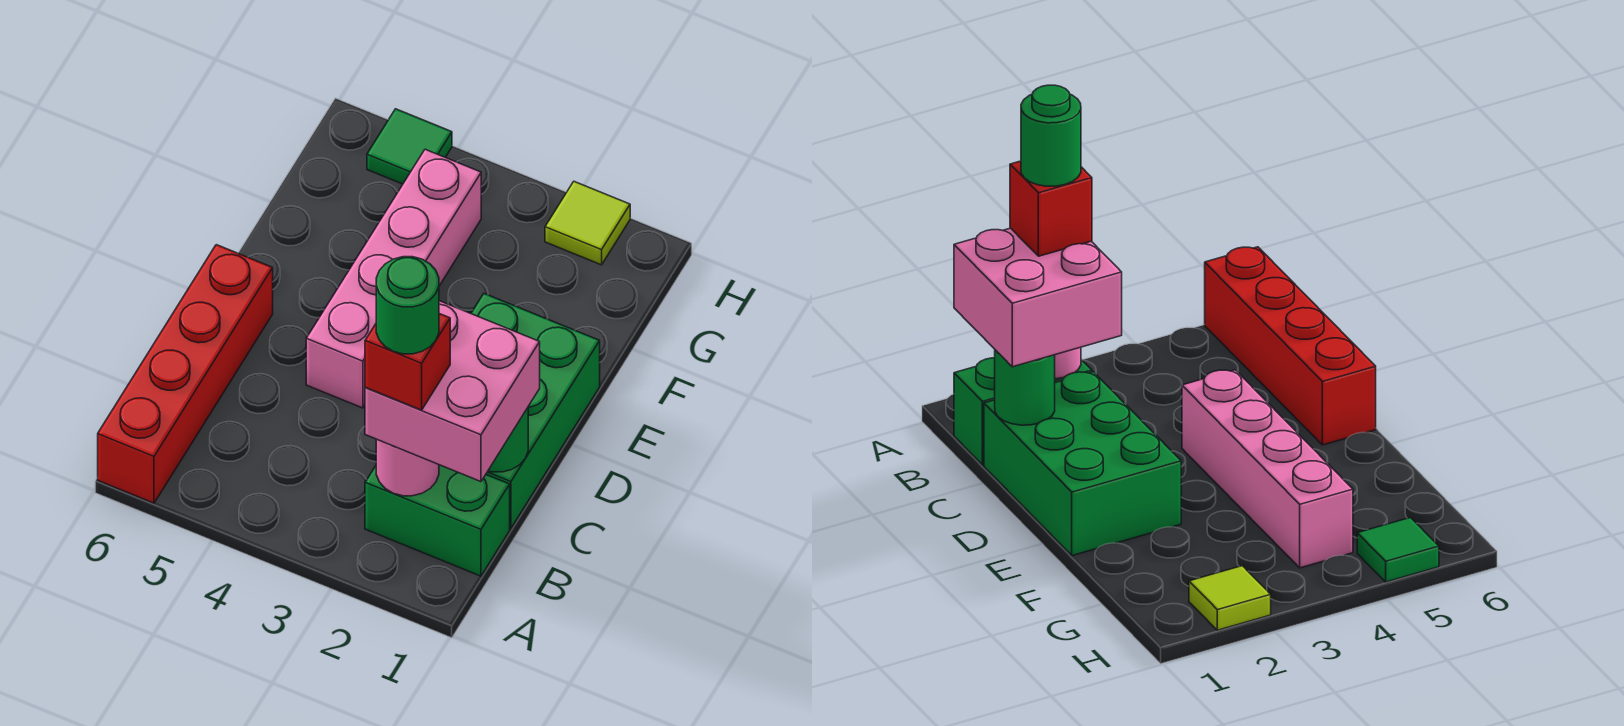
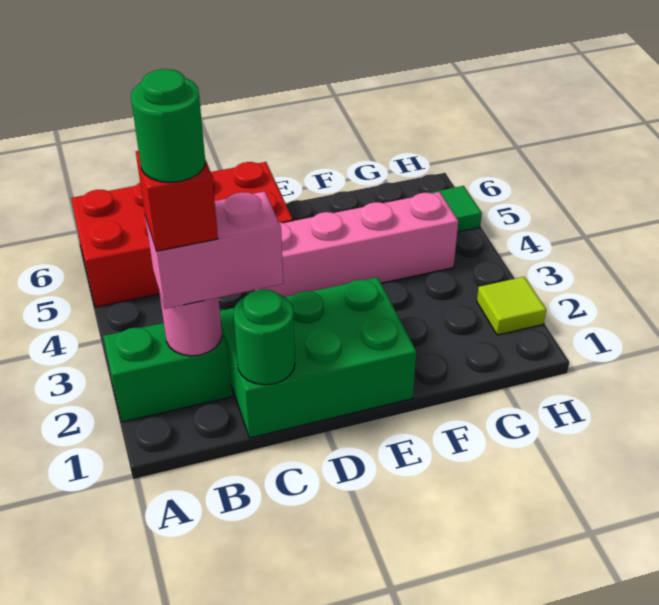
red brick A6:D6 level 1 -> red brick A5:D6 level 1
green brick B1:B2 level 1 -> green brick A2:B2 level 1
pink brick B1:C2 level 3 -> pink brick B2:C2 level 3

